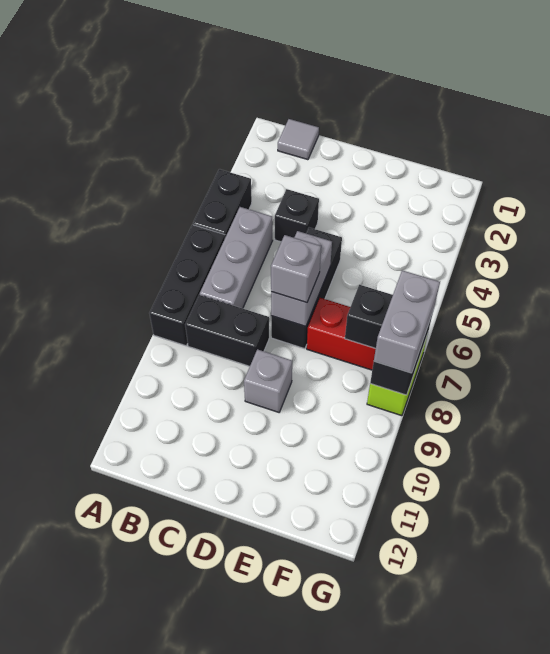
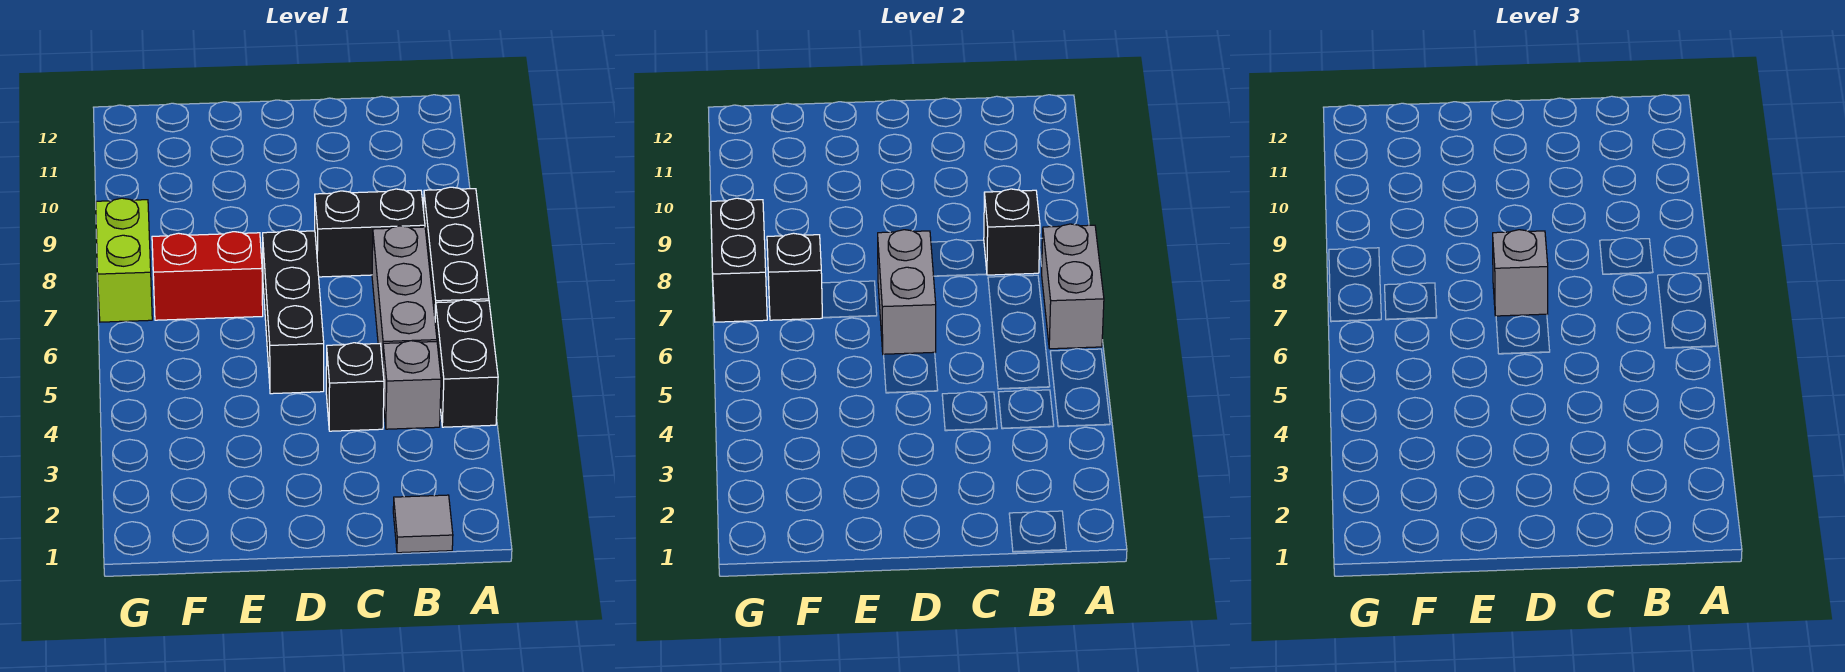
none -> black brick B8 level 2
grey brick D9 level 1 -> grey brick B4 level 1
grey brick G7:G8 level 3 -> grey brick A6:A7 level 2

